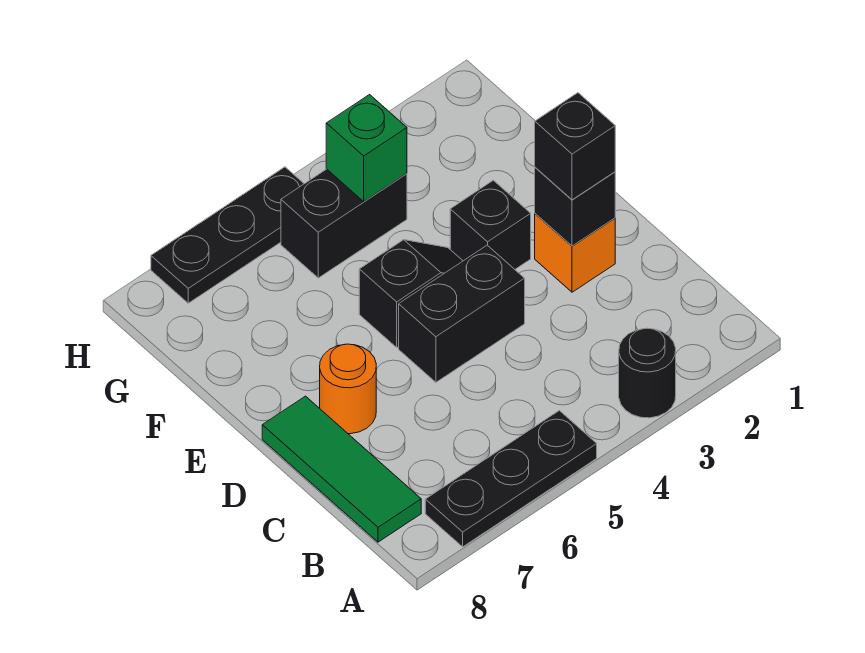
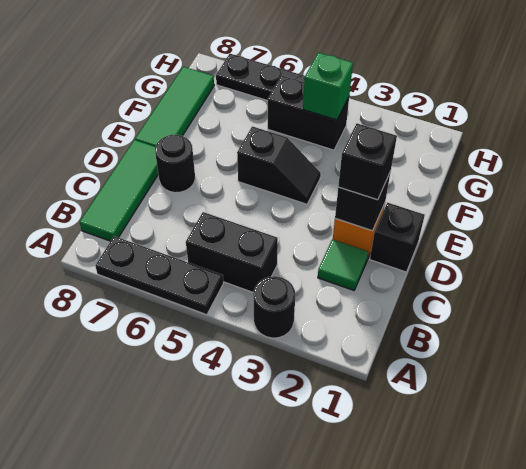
none -> green tile C2 level 1
black brick D4:D5 level 1 -> black brick B4:B5 level 1
orange round brick D7 level 1 -> black round brick D7 level 1
black brick E3 level 1 -> black brick D1 level 1
none -> green tile E8:G8 level 1

